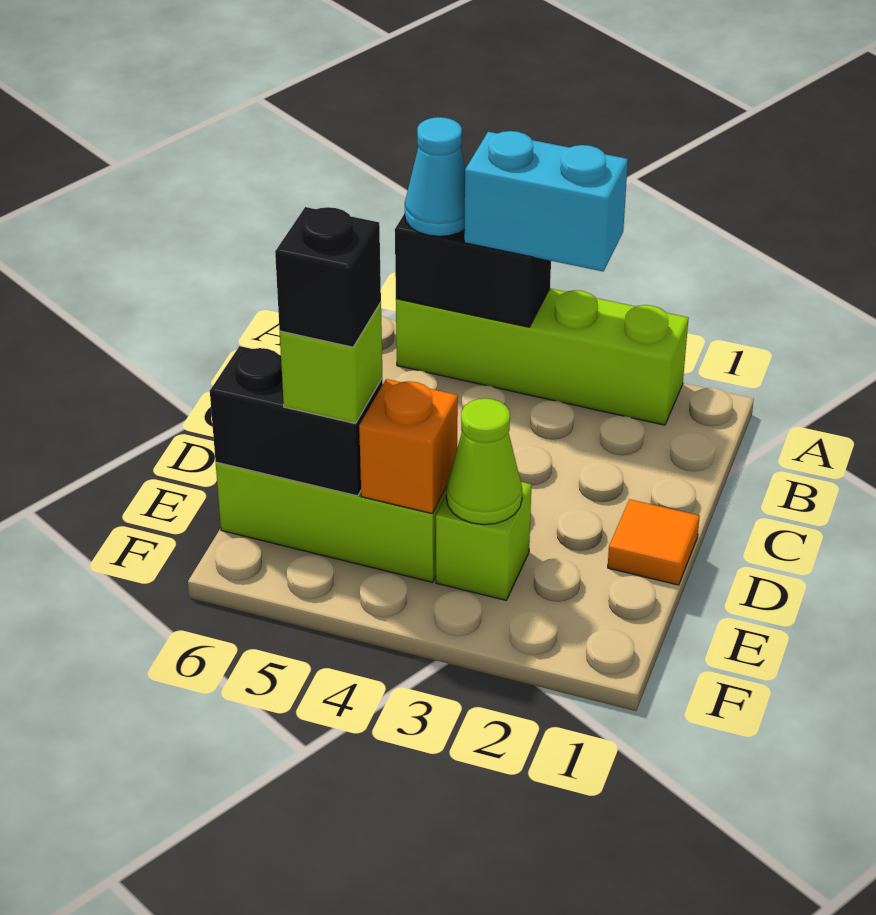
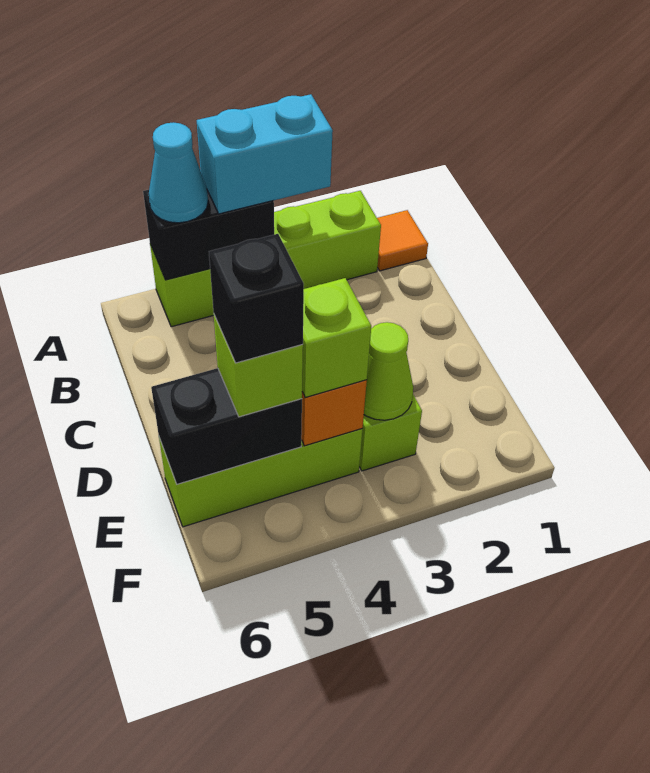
orange tile D1 level 1 -> orange tile A1 level 1
none -> lime brick E4 level 3

